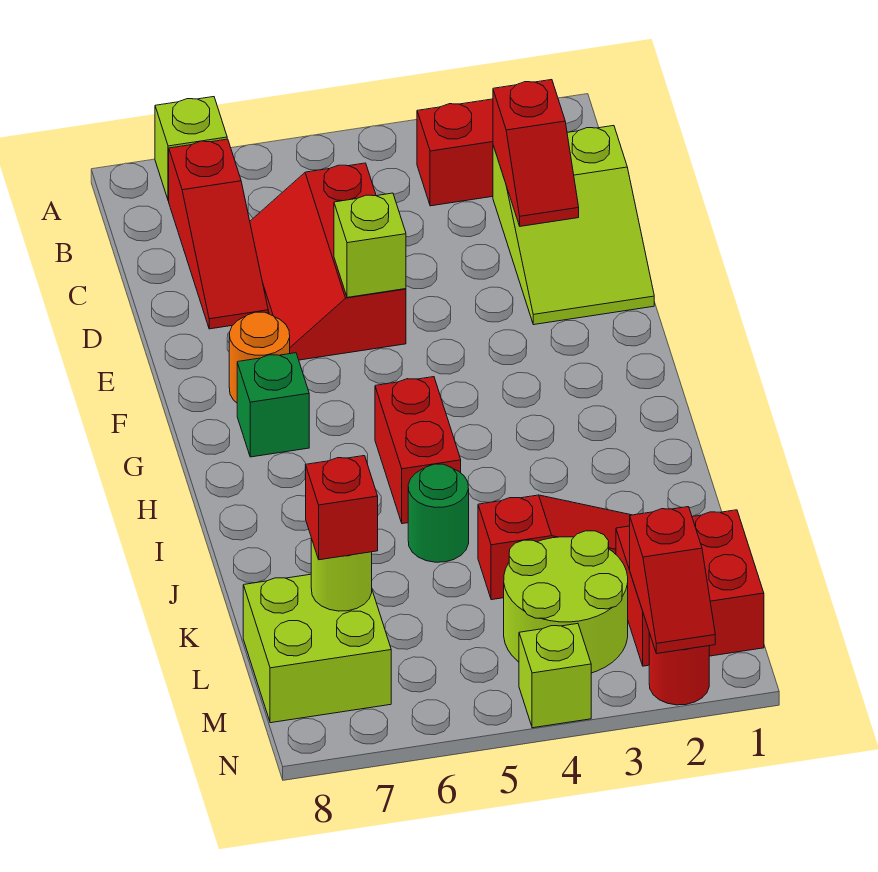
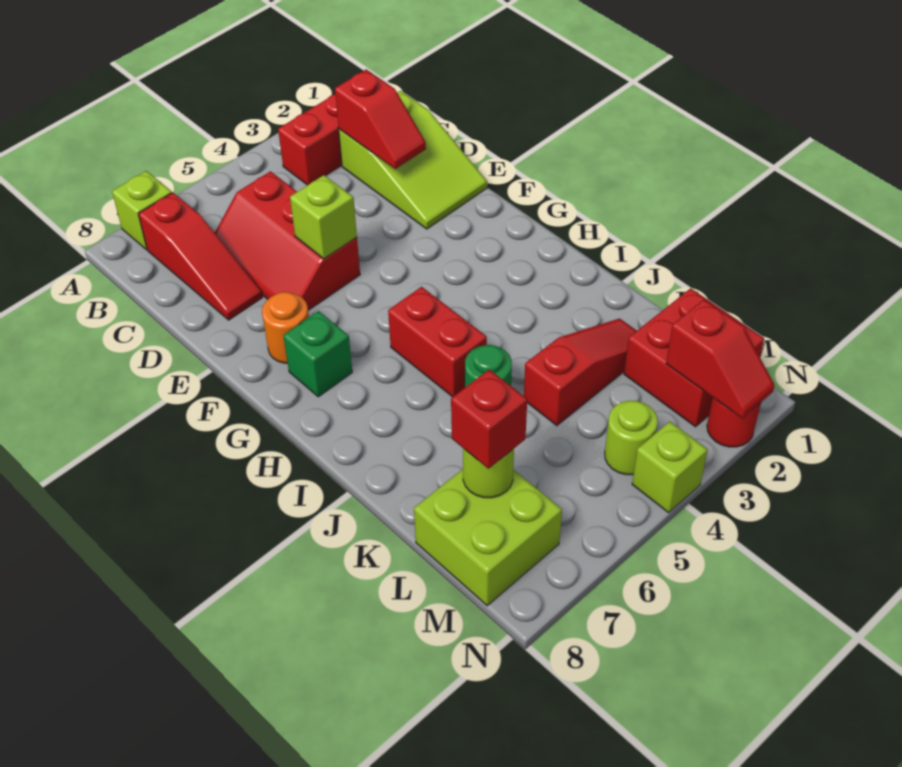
lime round brick L3:M4 level 1 -> lime round brick M4 level 1

